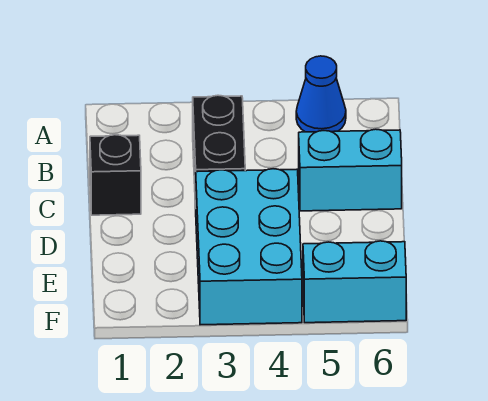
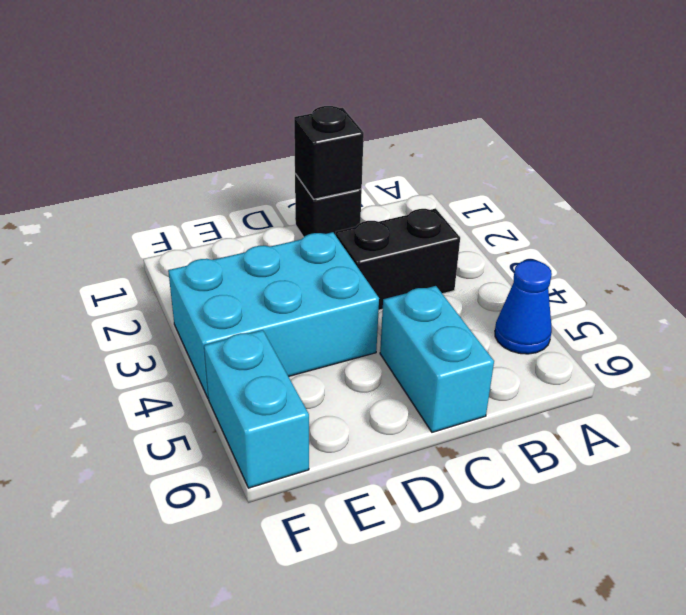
none -> black brick C1 level 2

